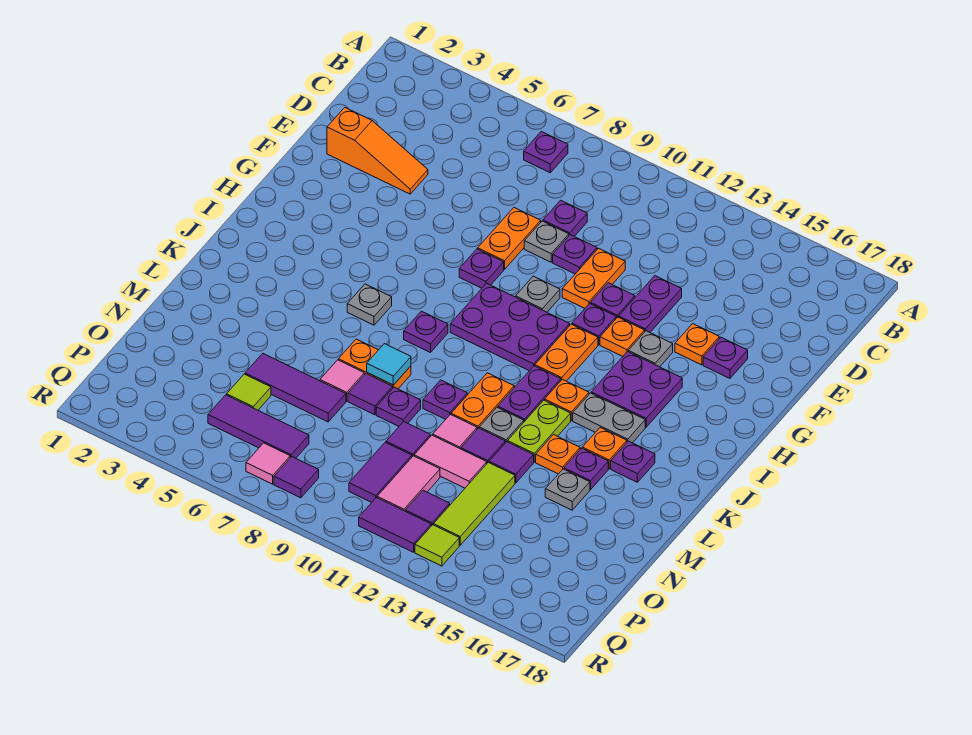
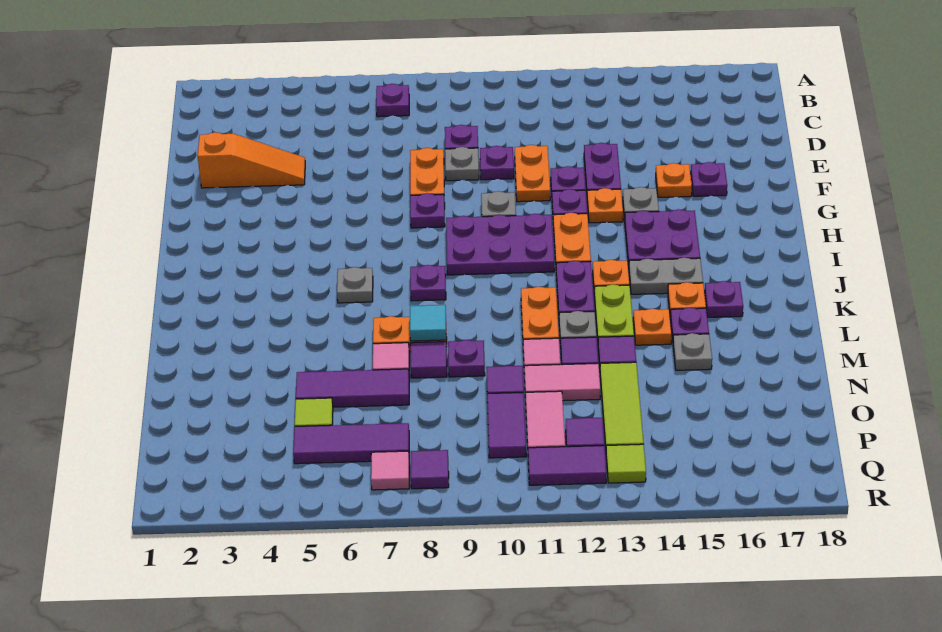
purple plate L10 level 1 -> none

